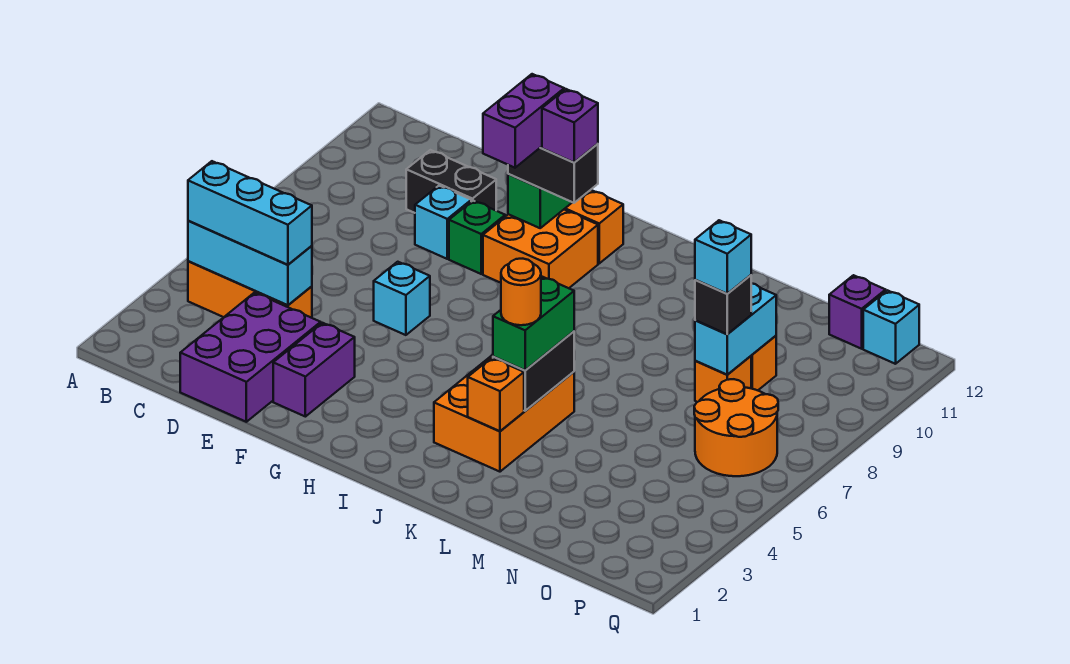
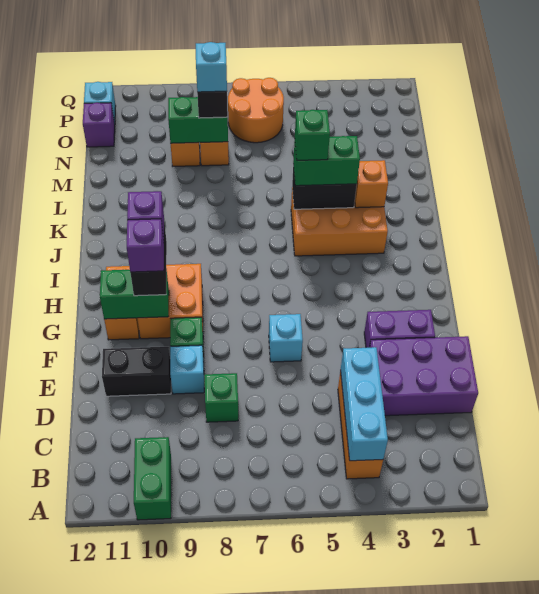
none -> green brick A10:B10 level 1
cyan brick B4:D4 level 3 -> none
none -> green brick D8 level 1
black brick D10:E10 level 1 -> black brick E10:E11 level 1
purple brick G9:G10 level 4 -> purple brick G10 level 4
orange round brick K4 level 4 -> none
none -> green brick K5 level 4
cyan brick N8:N9 level 2 -> green brick N8:N9 level 2

